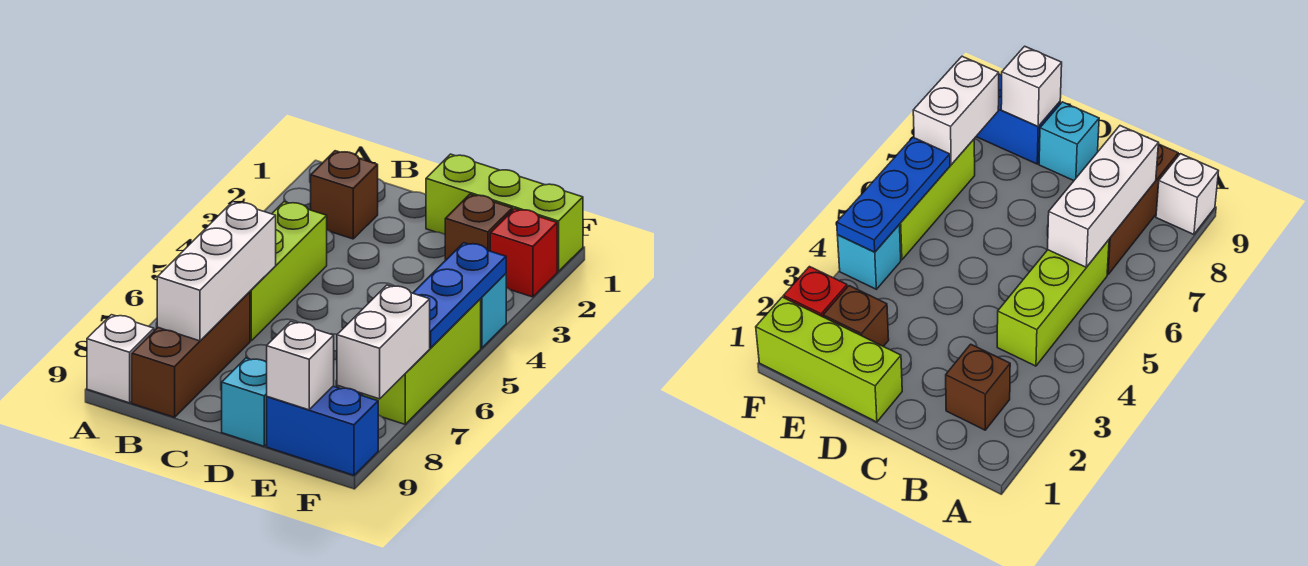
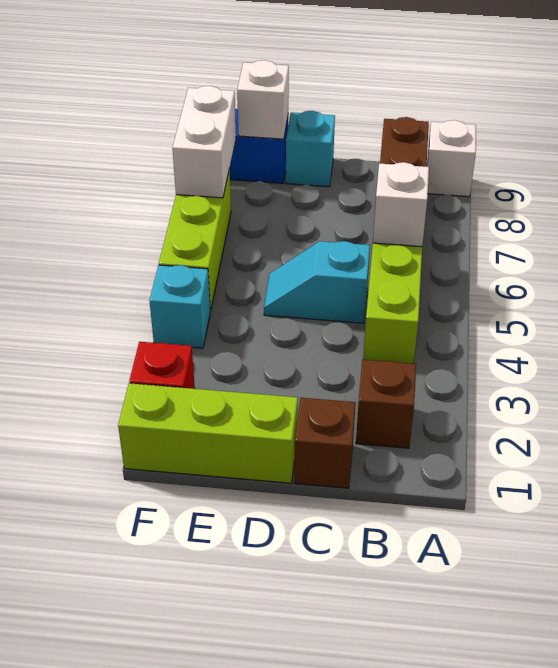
white brick B6:B8 level 2 -> white brick B6 level 2
none -> cyan slope C5:D5 level 1 top C
brown brick E2 level 1 -> brown brick C1 level 1
blue plate F4:F6 level 2 -> none

